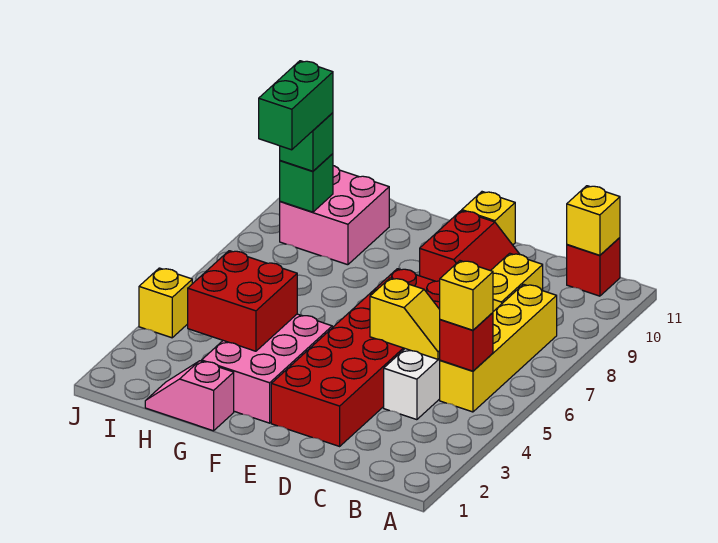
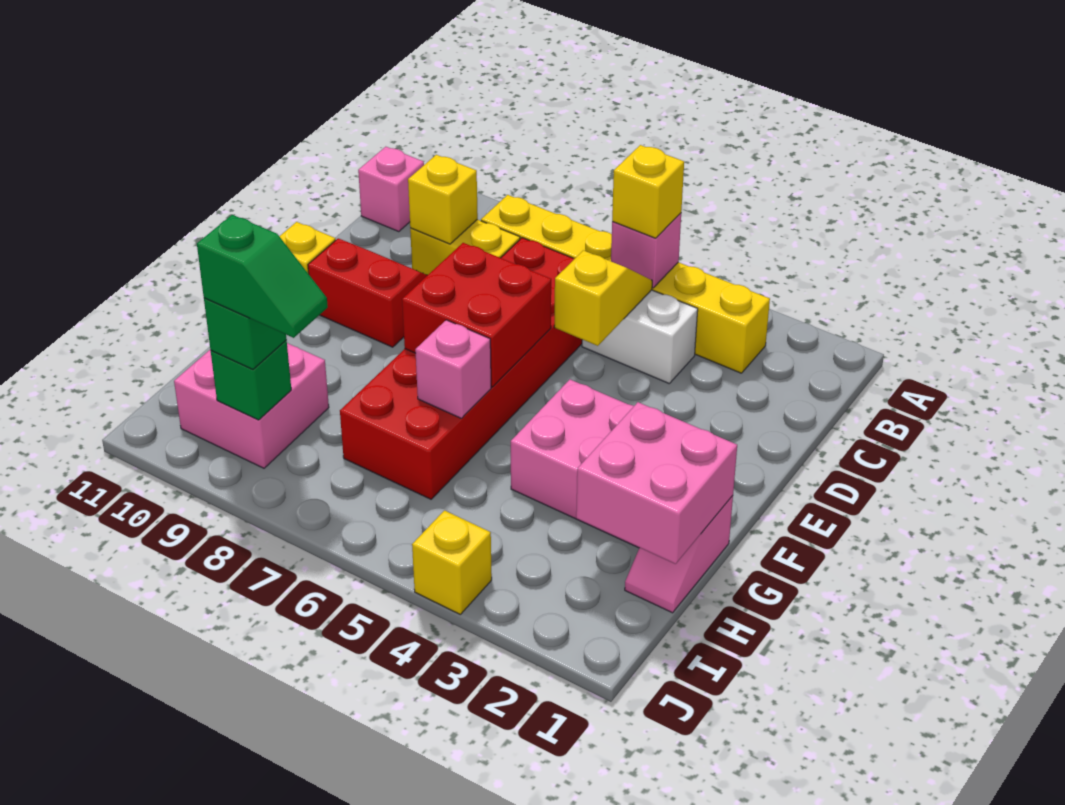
yellow brick B5:B8 level 1 -> yellow brick B3:B8 level 1
red brick B5 level 2 -> pink brick B5 level 2
red brick B11 level 1 -> pink brick B11 level 1
yellow brick B11 level 2 -> yellow brick C9 level 2
red brick D2:E7 level 1 -> red brick C6:H7 level 1
none -> pink brick G1:H2 level 2
red brick G3:H4 level 2 -> red brick E6:F7 level 2
none -> pink brick G6 level 2
green brick I8:I9 level 4 -> green slope I8:I9 level 4 top 9

